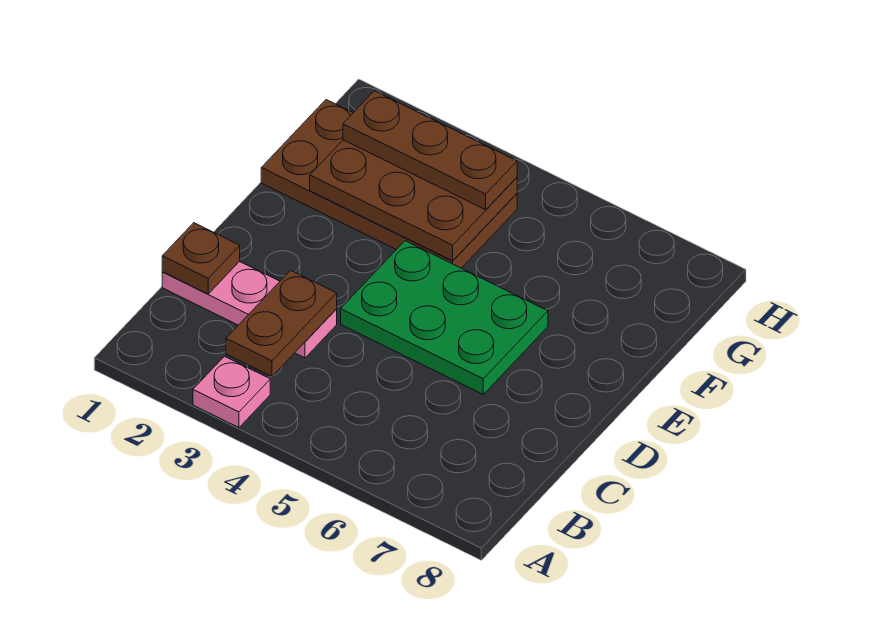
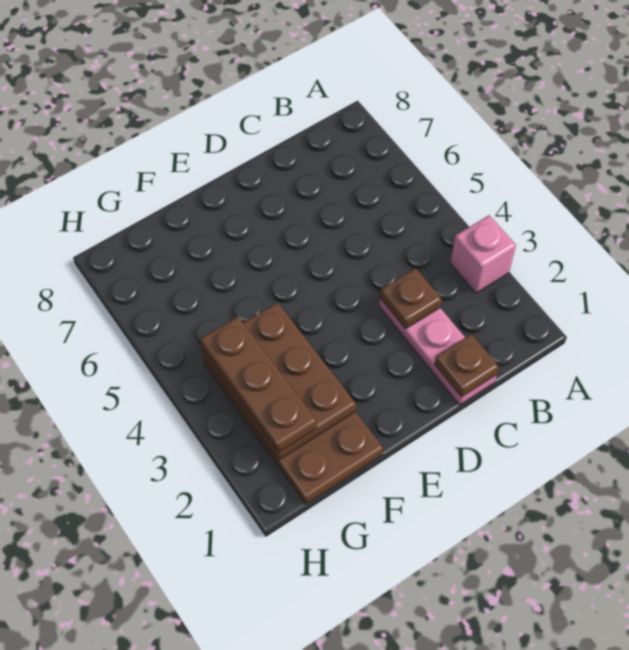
pink plate A3 level 1 -> pink brick A3 level 1
brown plate B3:C3 level 2 -> brown plate C3 level 2
green plate D4:E6 level 1 -> none

